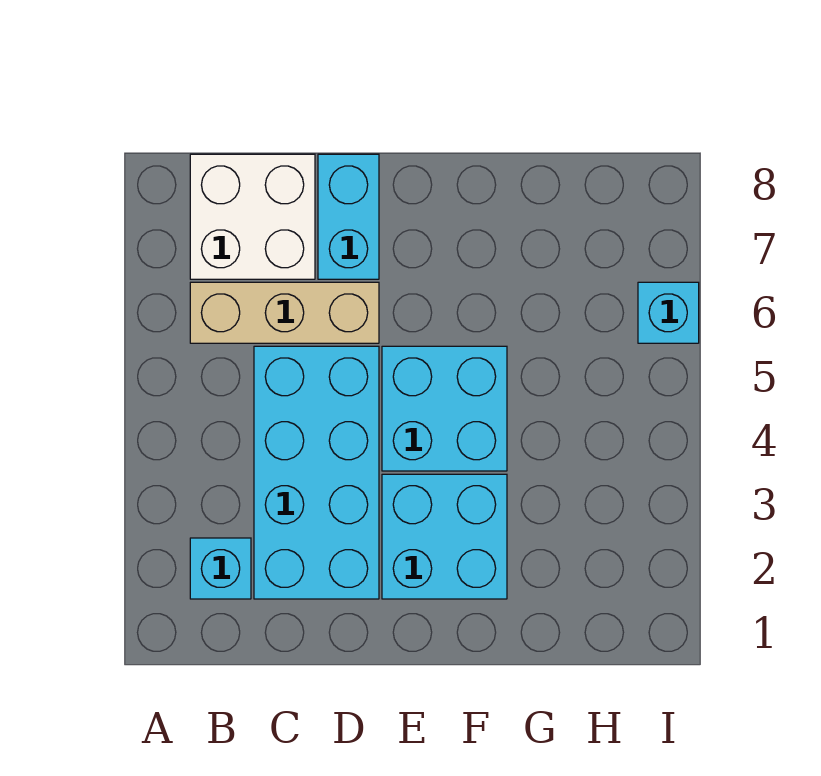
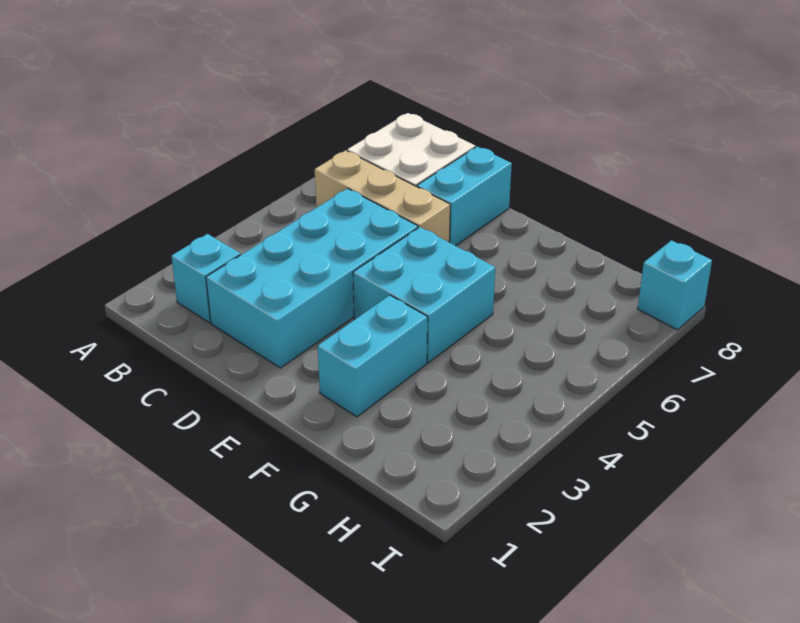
cyan brick E2:F3 level 1 -> cyan brick F2:F3 level 1
cyan brick I6 level 1 -> cyan brick I8 level 1

